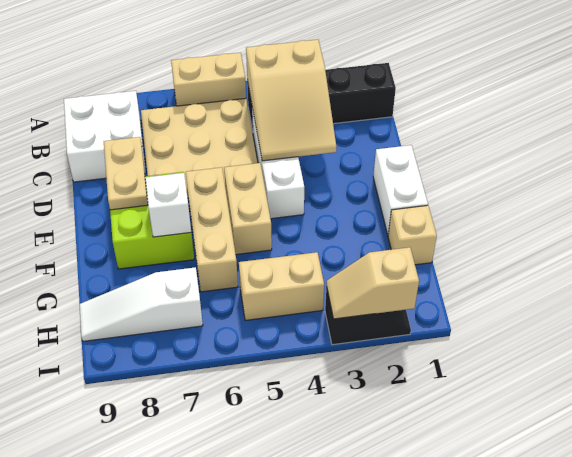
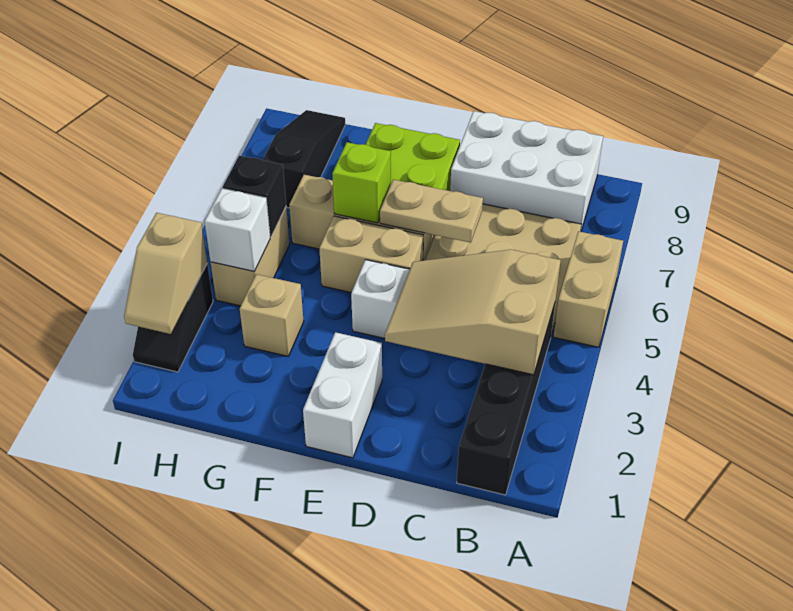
white brick B8:C9 level 1 -> white brick B8:D9 level 1
tan plate D8:E8 level 2 -> tan plate D6:E6 level 2
white brick E1:F1 level 1 -> white brick E1:E2 level 1
none -> lime brick F6 level 2
white brick F7 level 2 -> white brick H4 level 2
tan brick G1 level 1 -> tan brick G3 level 1
none -> black brick H5 level 2
white slope H7:H9 level 1 top 7 -> black slope H7:H9 level 1 top 7
tan slope I2:I3 level 2 top 2 -> tan slope I2:I3 level 2 top 3

